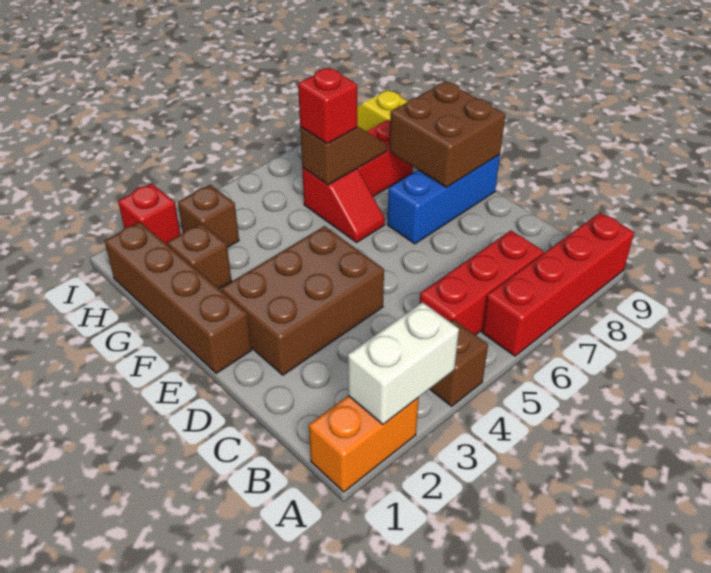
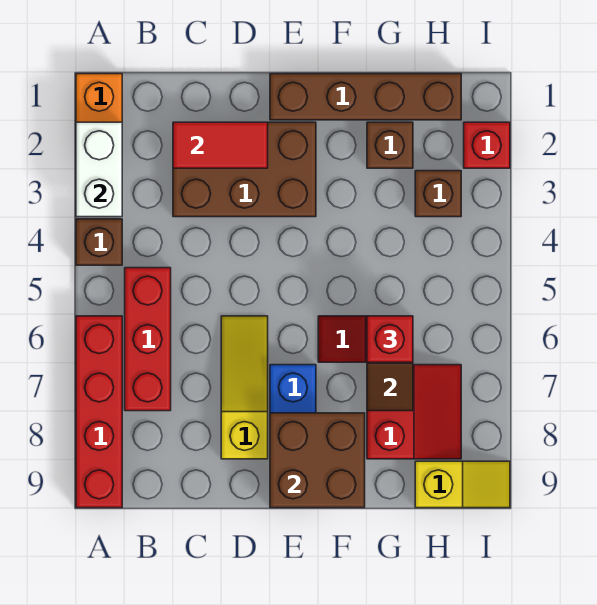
none -> red tile C2:D2 level 2
brown brick D2:E4 level 1 -> brown brick C2:E3 level 1
none -> yellow slope D6:D8 level 1 top 8

